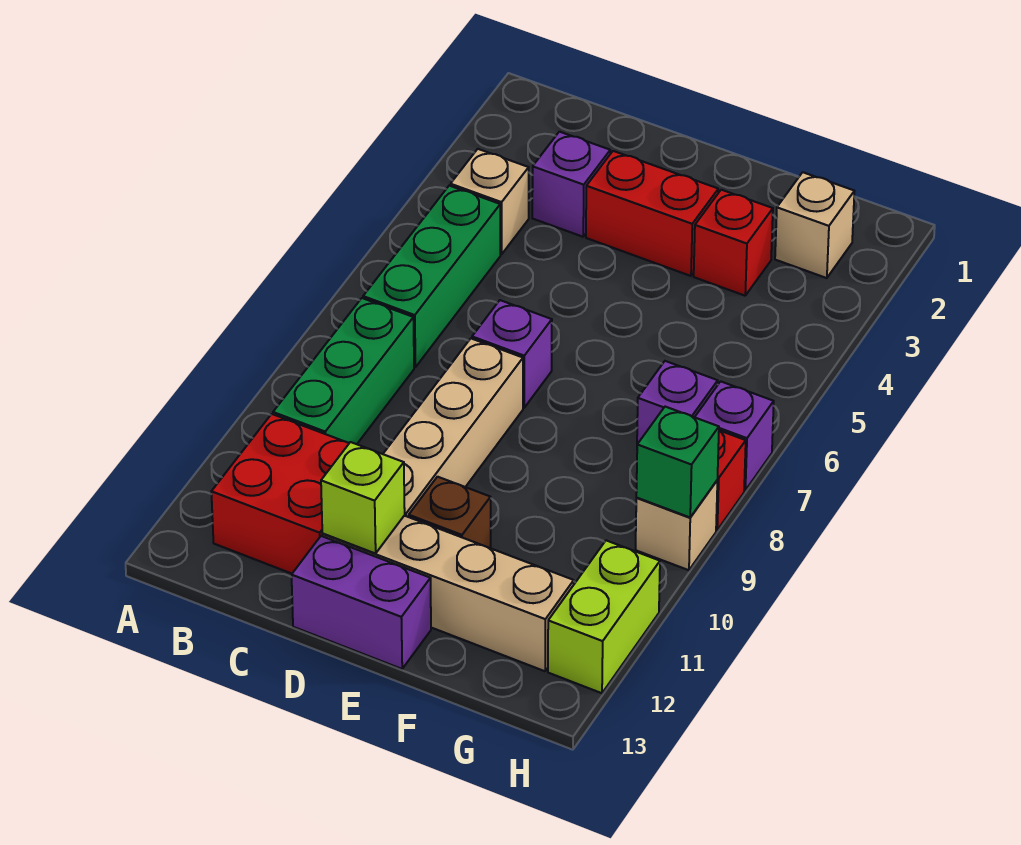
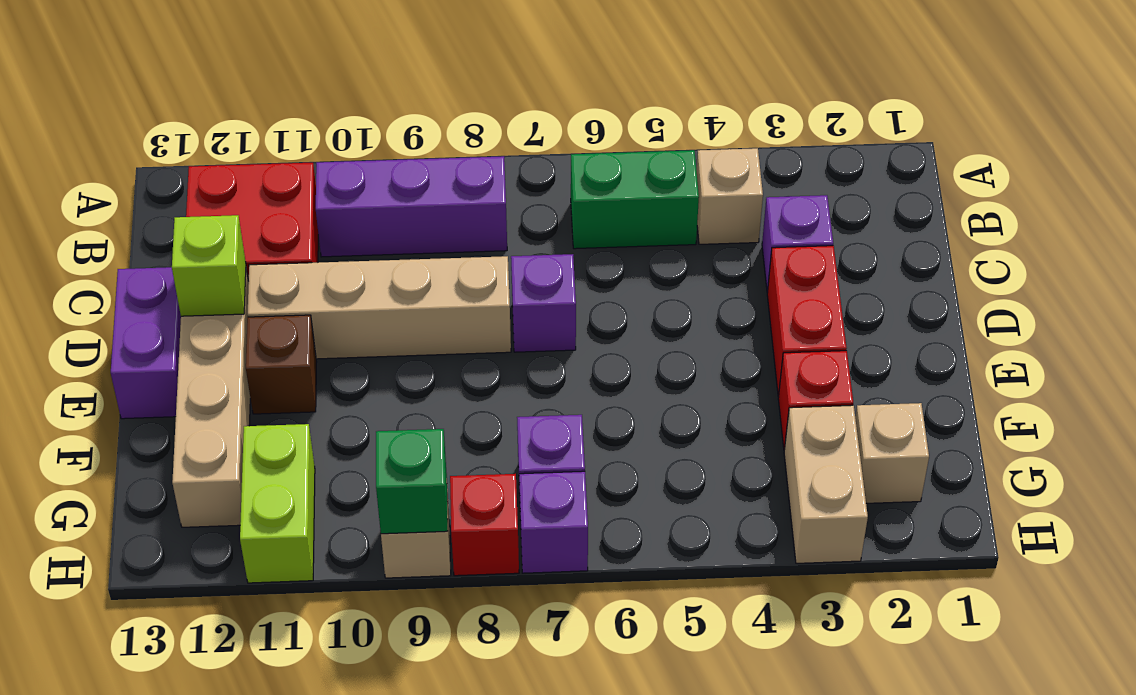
green brick B5:B7 level 1 -> green brick B5:B6 level 1
green brick B8:B10 level 1 -> purple brick B8:B10 level 1
none -> tan brick G3:H3 level 1
lime brick H11:H12 level 1 -> lime brick G11:H11 level 1

